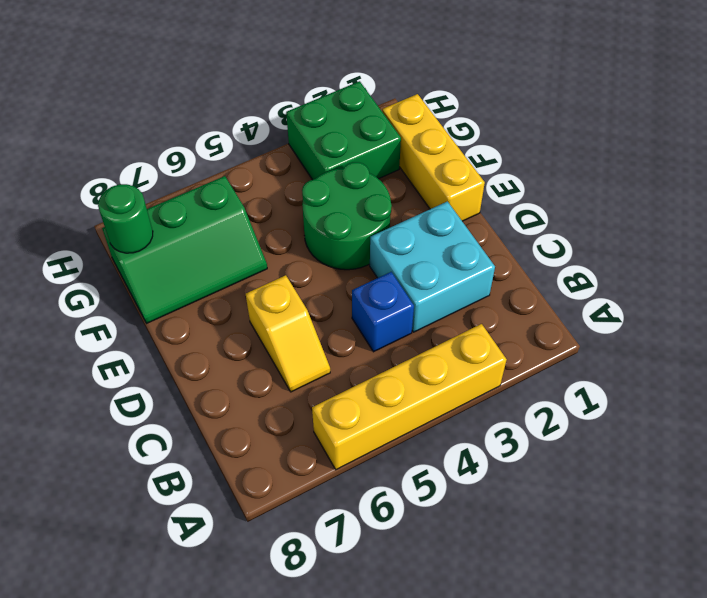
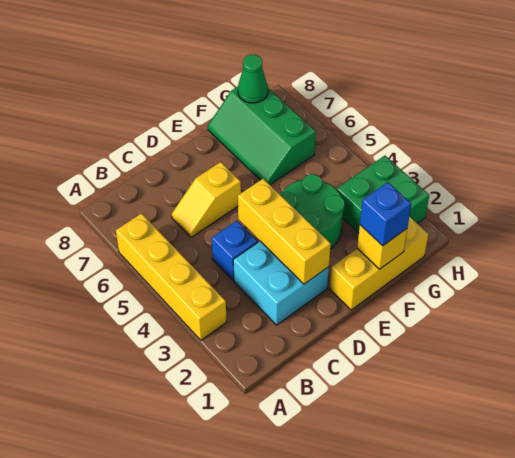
none -> yellow brick D2:D4 level 2
none -> yellow brick F1 level 2
none -> blue brick F1 level 3
green round brick G8 level 2 -> green cone G8 level 2

